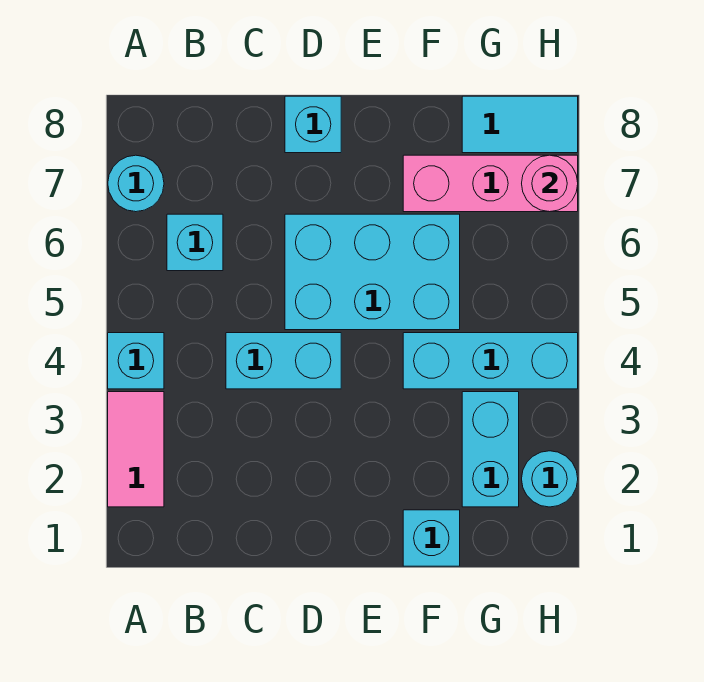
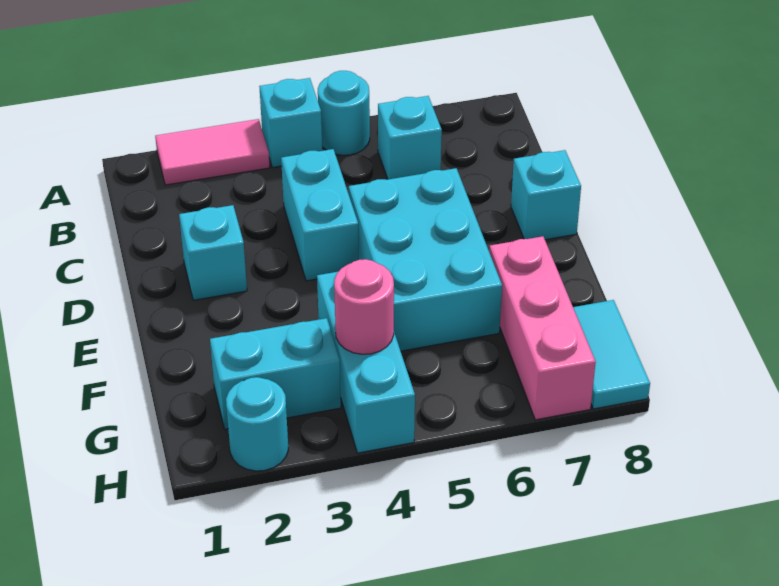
cyan round brick A7 level 1 -> cyan round brick A5 level 1
cyan brick F1 level 1 -> cyan brick D2 level 1
pink round brick H7 level 2 -> pink round brick G4 level 2

